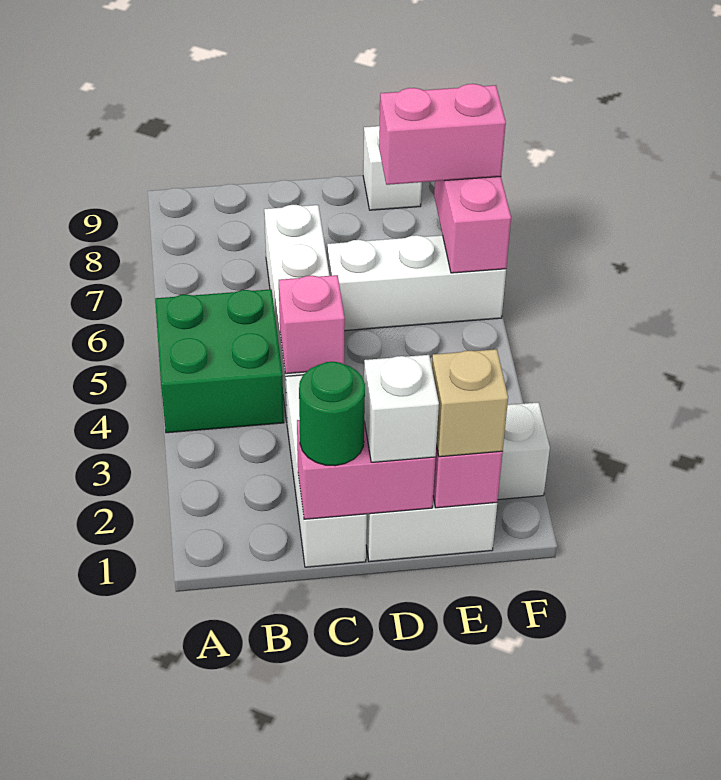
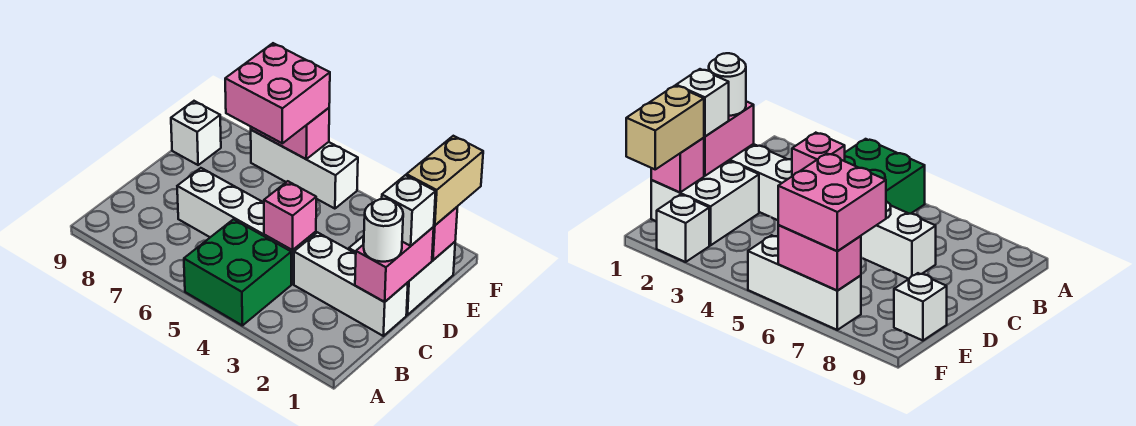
green round brick C1 level 3 -> white round brick C1 level 3
white brick D6:F6 level 1 -> white brick F5:F7 level 1
tan brick E1 level 3 -> tan brick E1:F1 level 3
pink brick E7:F7 level 3 -> pink brick E6:F7 level 3

